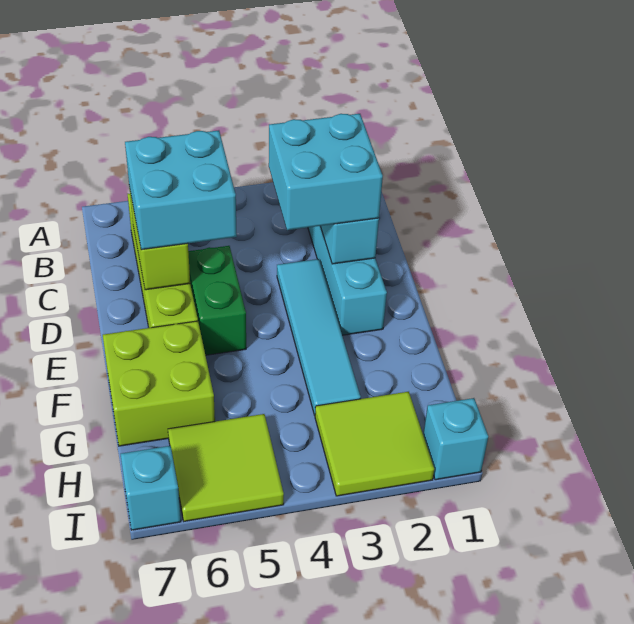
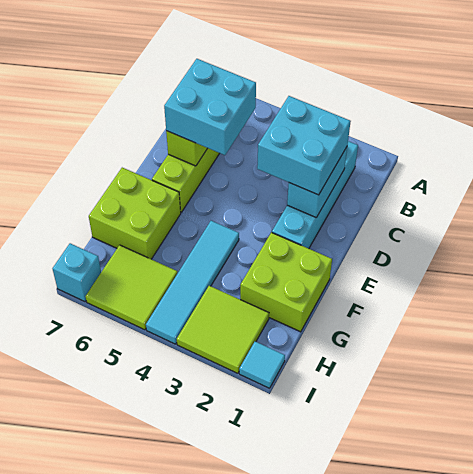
cyan tile D3:G3 level 1 -> cyan tile F4:I4 level 1
green brick D5:E5 level 1 -> none
none -> lime brick F1:G2 level 1
cyan brick I1 level 1 -> cyan tile I1 level 1

